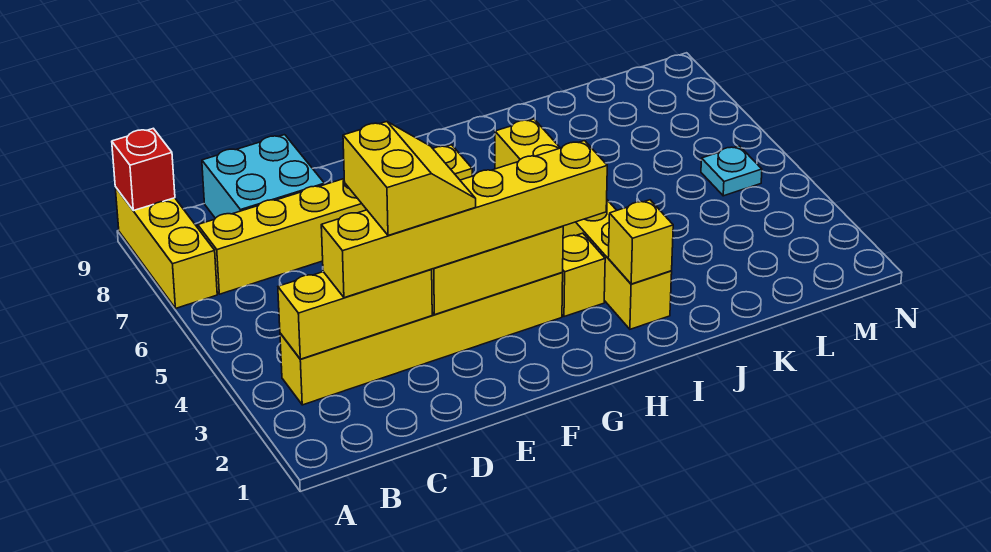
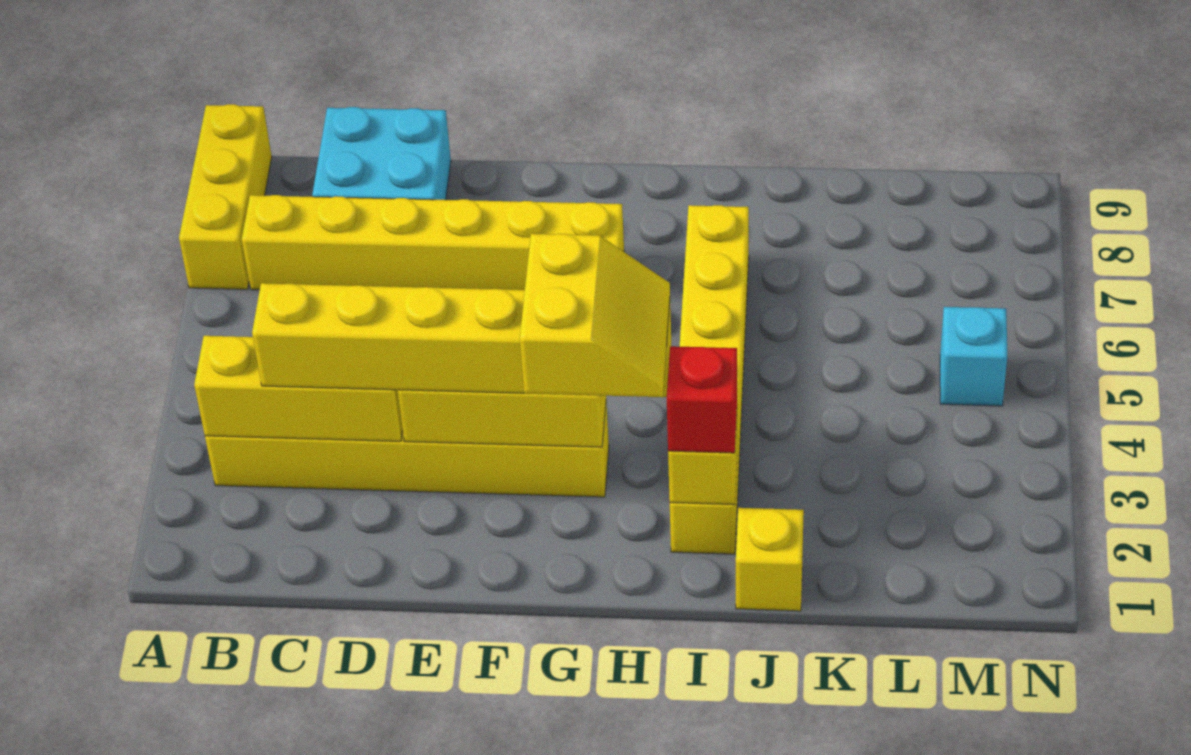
red brick A9 level 2 -> red brick I2 level 3
yellow slope D3:E4 level 4 top D -> yellow slope G2:H3 level 4 top G
yellow brick H3 level 1 -> yellow brick J1 level 1
cyan plate M5 level 1 -> cyan brick M5 level 1

